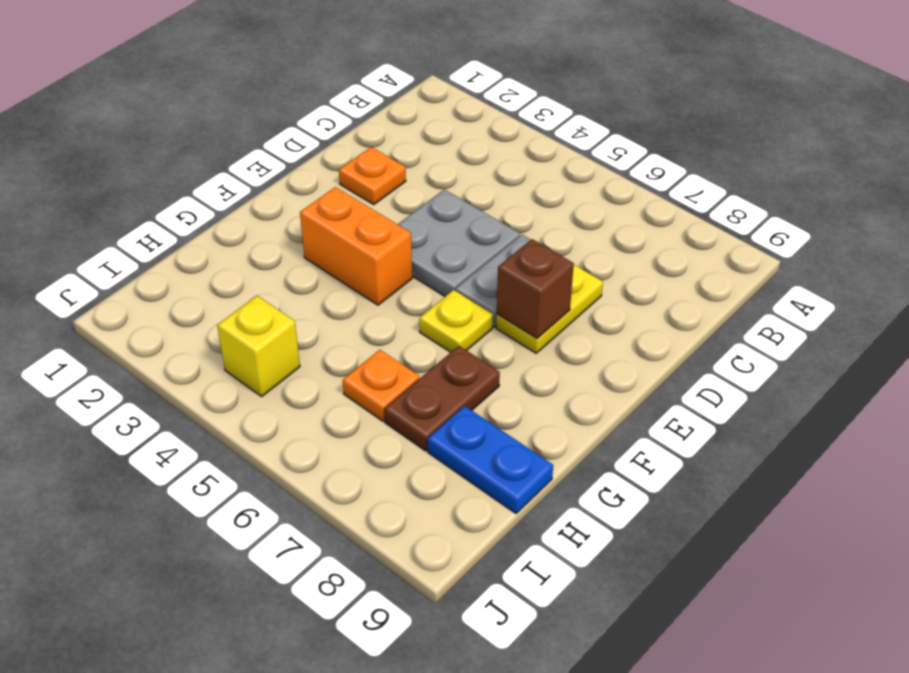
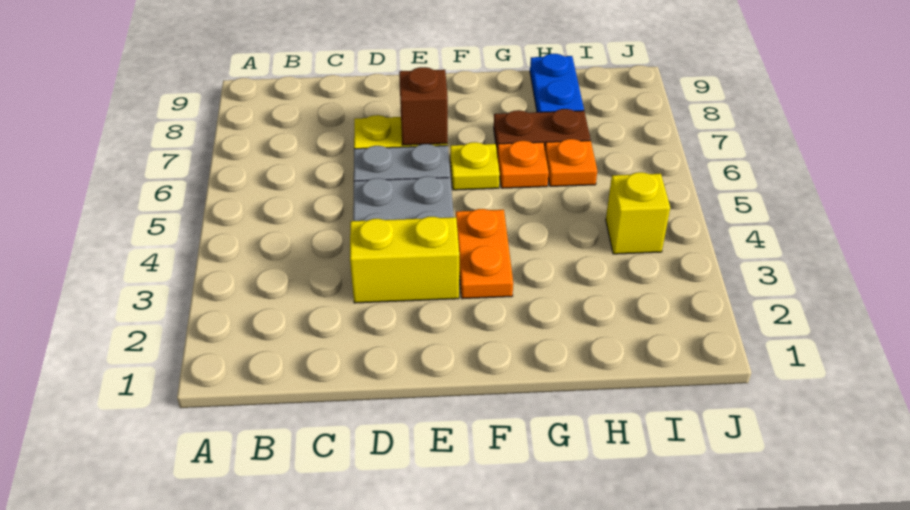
orange plate D2 level 1 -> orange plate G6 level 1
none -> yellow brick D3:E3 level 1
orange brick F3:F4 level 1 -> orange plate F3:F4 level 1

